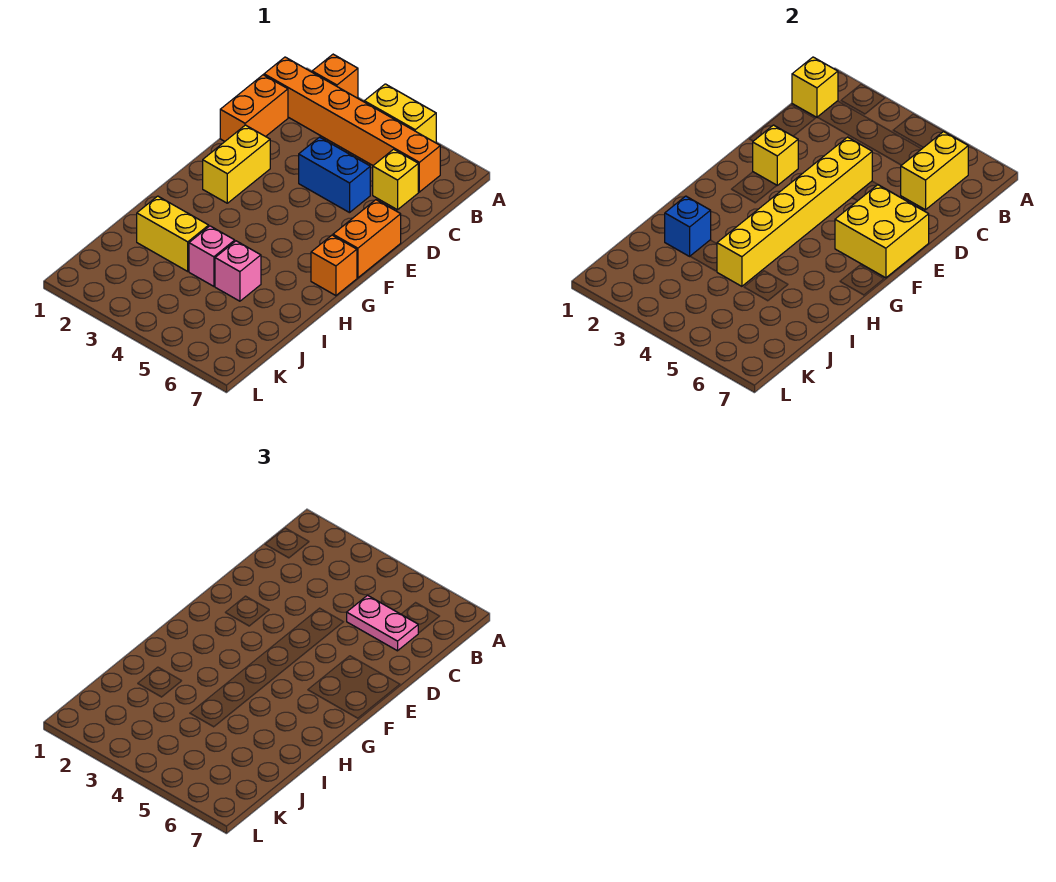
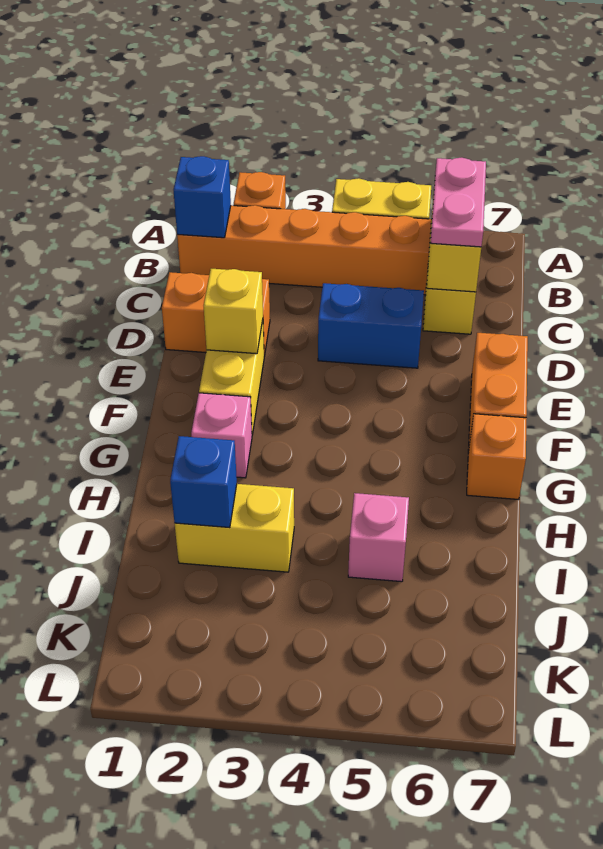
yellow brick B1 level 2 -> blue brick B1 level 2
orange brick C1:D1 level 1 -> orange brick D1:D2 level 1
pink plate C5:C6 level 3 -> pink plate B6:C6 level 3
yellow brick D4:I4 level 2 -> none
yellow brick E6:F7 level 2 -> none
pink brick I4 level 1 -> pink brick G2 level 1

